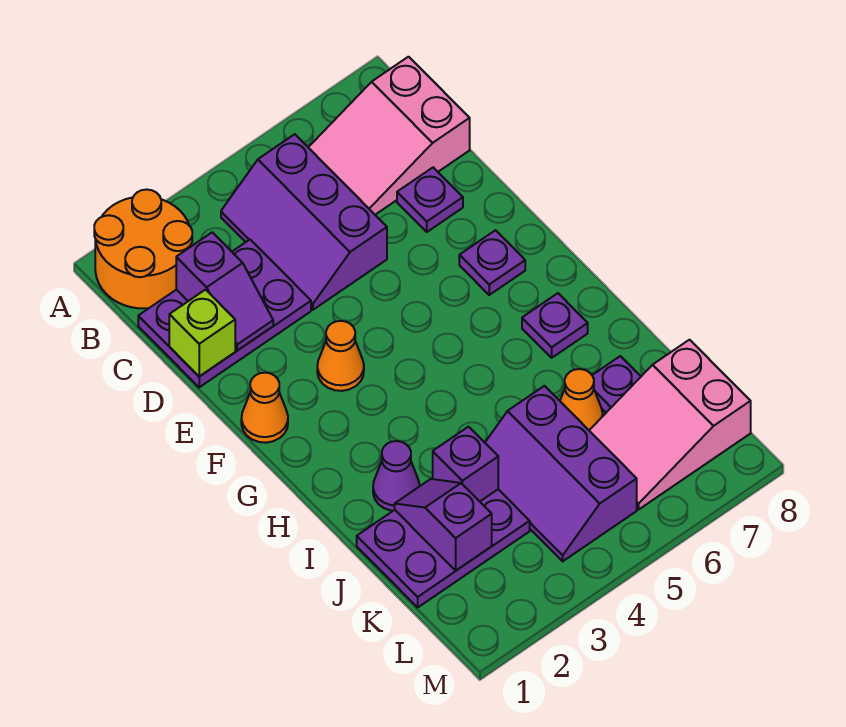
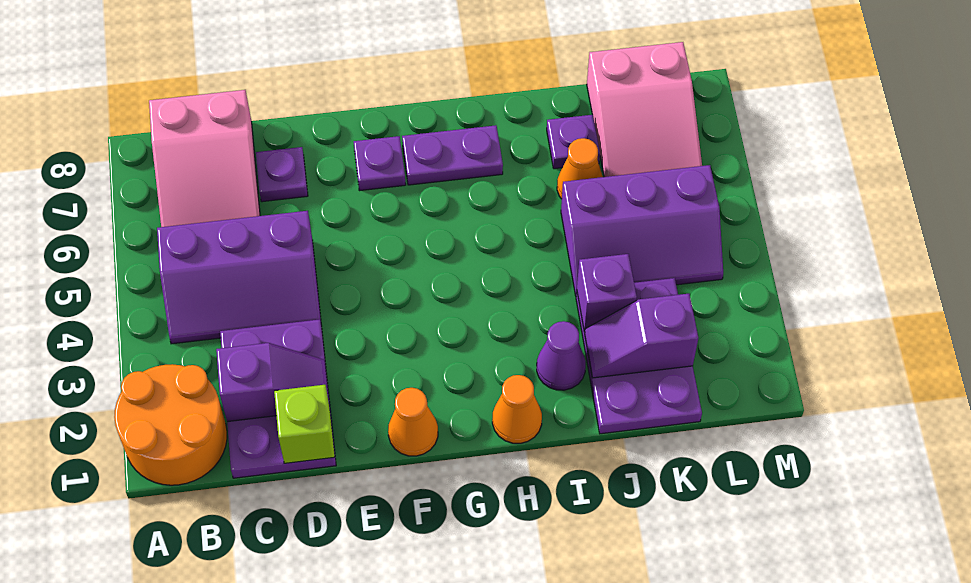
orange cone F3 level 1 -> orange cone H1 level 1
purple plate H7 level 1 -> purple plate G7:H7 level 1

